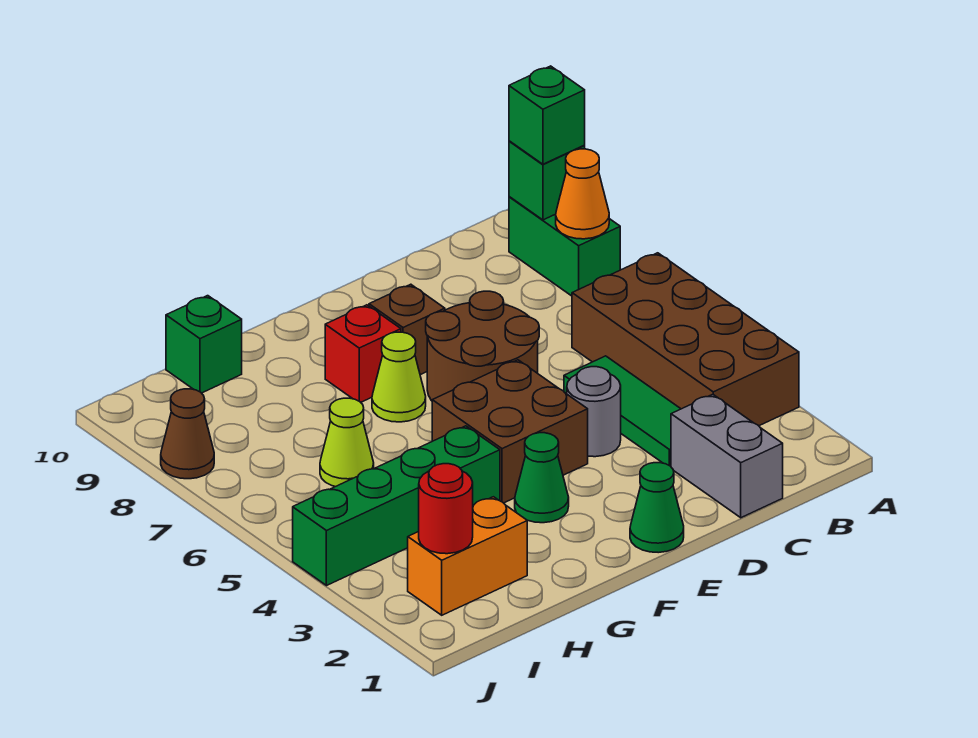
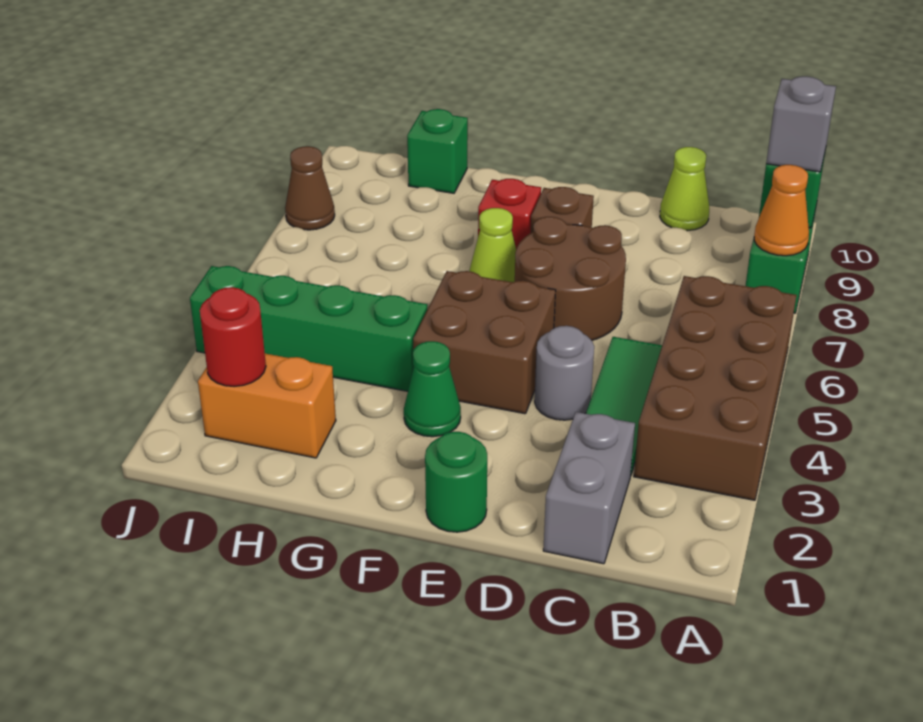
green brick A9 level 3 -> grey brick A9 level 3
green cone E1 level 1 -> green round brick E1 level 1
lime cone H6 level 1 -> lime cone C10 level 1

